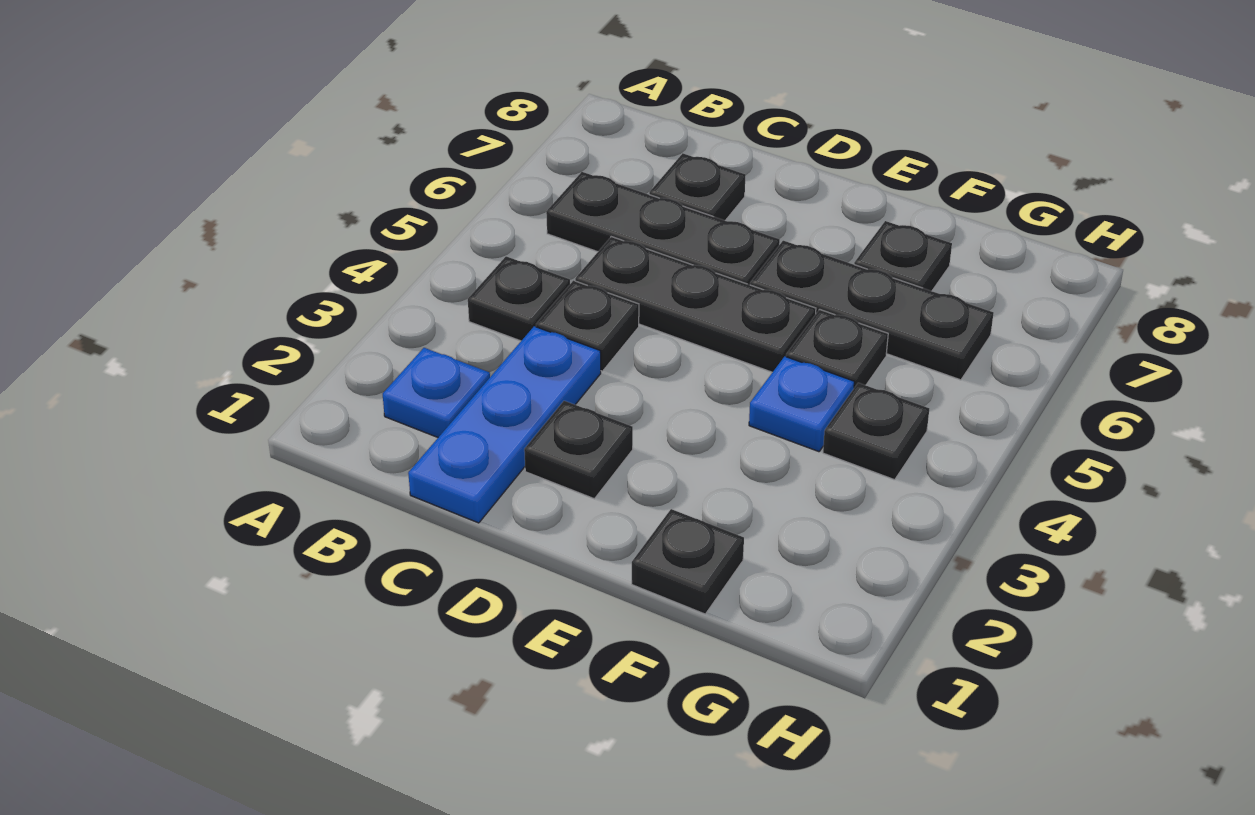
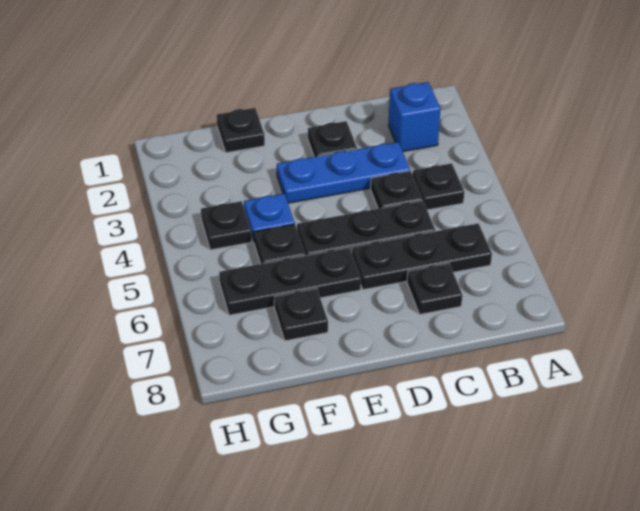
blue plate B2 level 1 -> blue brick B2 level 1
blue plate C1:C3 level 1 -> blue plate C3:E3 level 1

